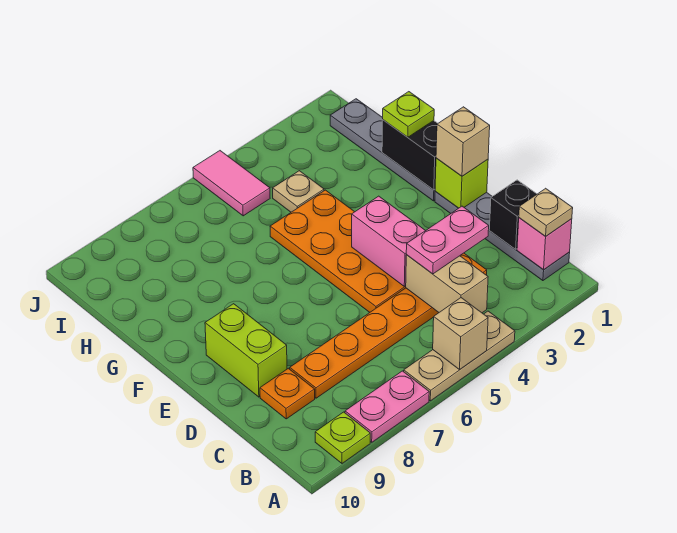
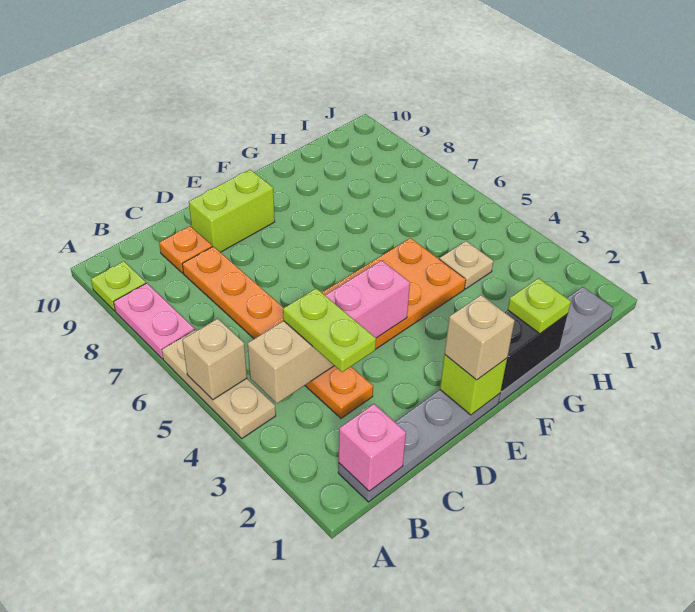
tan plate B1 level 3 -> none
black brick C1 level 2 -> none
pink plate C3:C4 level 3 -> lime plate C3:C4 level 3
pink tile I5:J5 level 1 -> none

